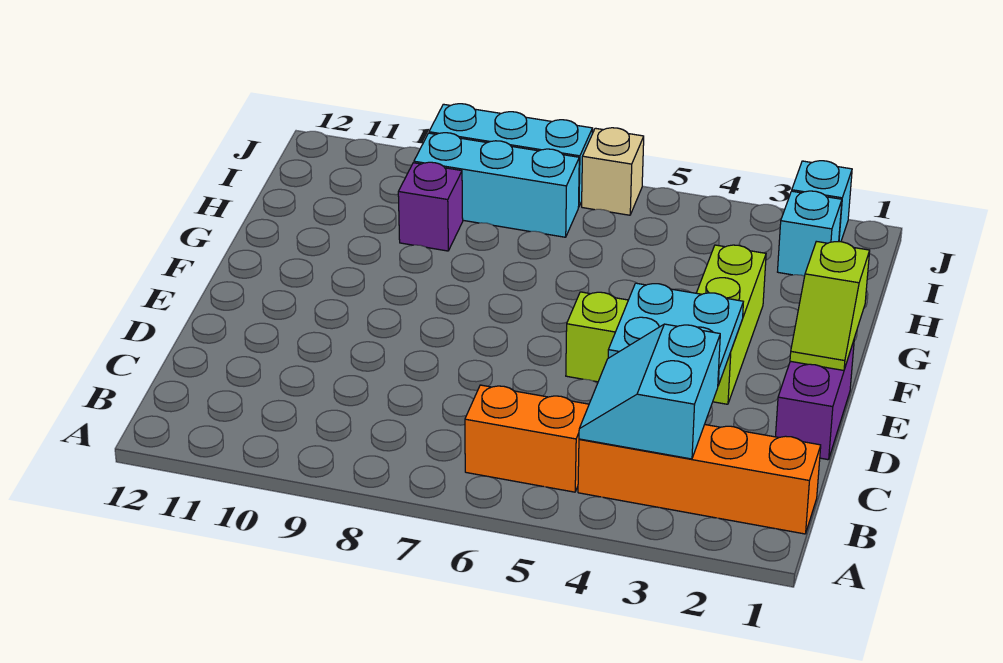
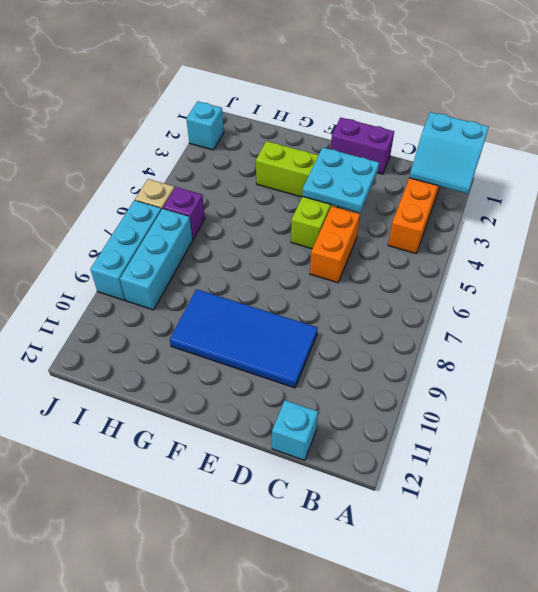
cyan slope B3:C4 level 2 top 3 -> cyan slope A1:B2 level 2 top 1
orange brick B5:B6 level 1 -> orange brick D5:D6 level 1
none -> blue tile D9:G10 level 1
lime slope E1:F1 level 2 top F -> none
purple brick H9 level 1 -> purple brick I6 level 1
cyan brick I2 level 1 -> cyan brick C12 level 1

